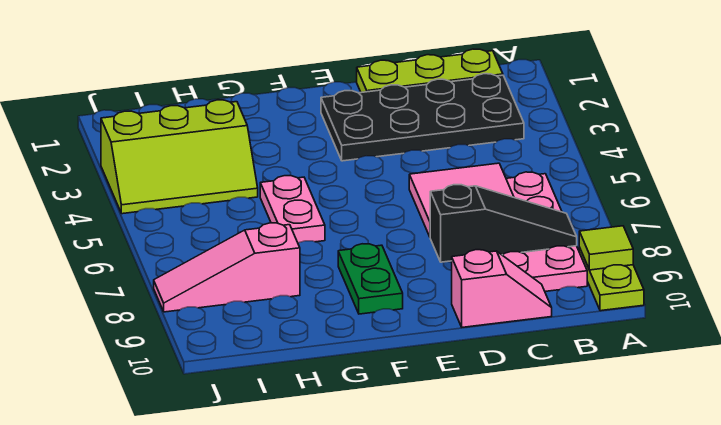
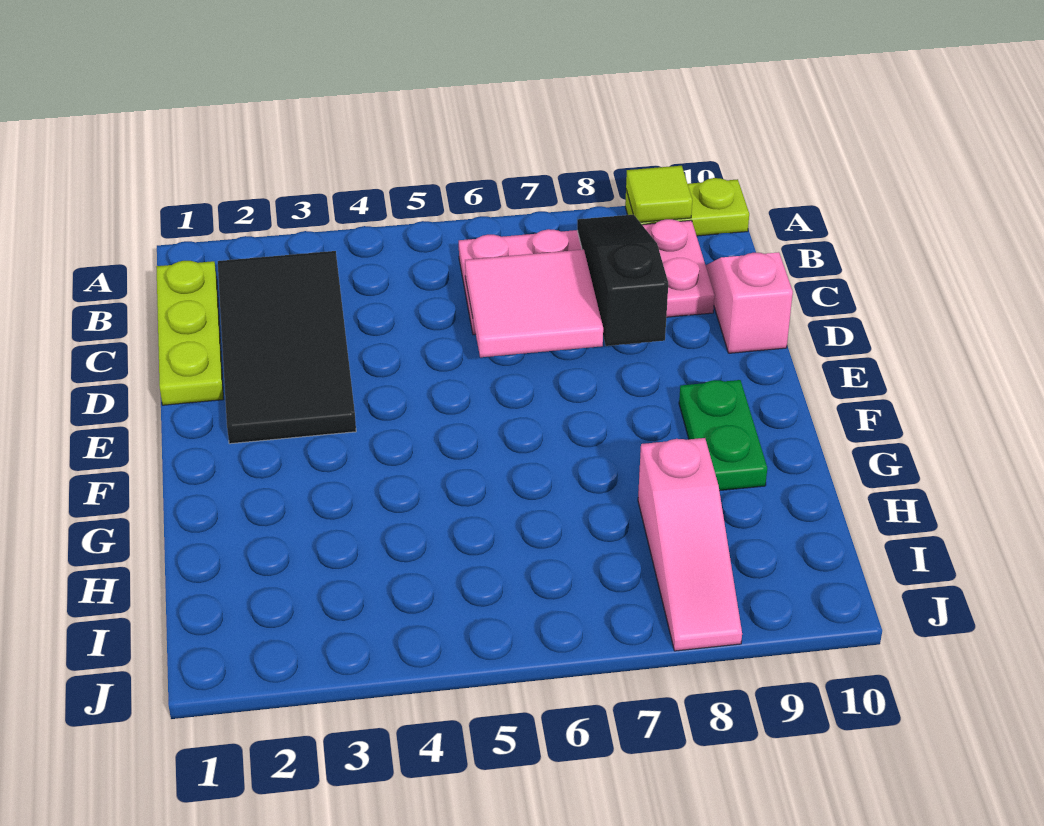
black plate B2:E3 level 1 -> black tile B2:E3 level 1
green plate F8:F9 level 1 -> green plate F9:G9 level 1
pink plate G5:G6 level 1 -> none
lime slope H3:J4 level 1 top 3 -> none

